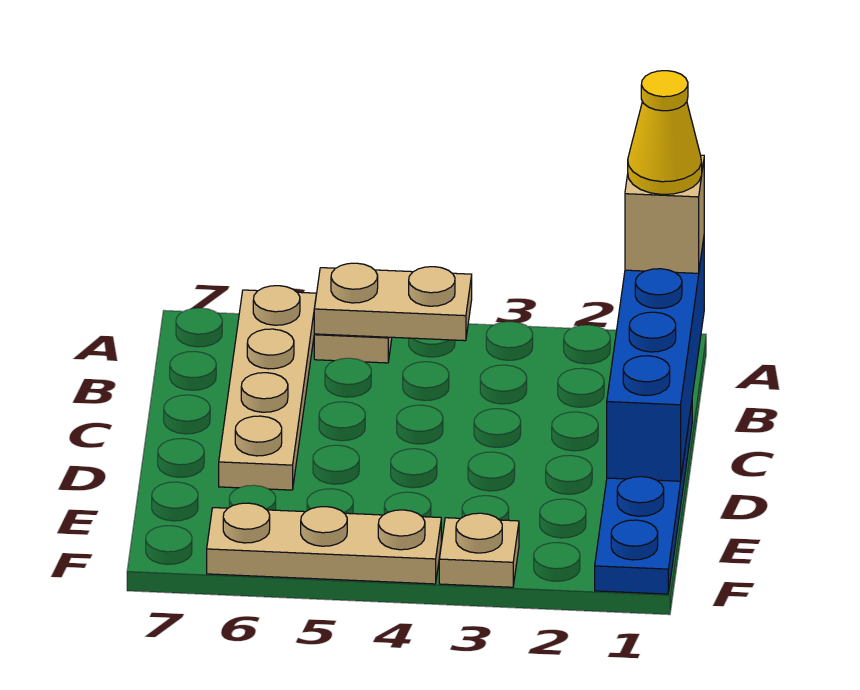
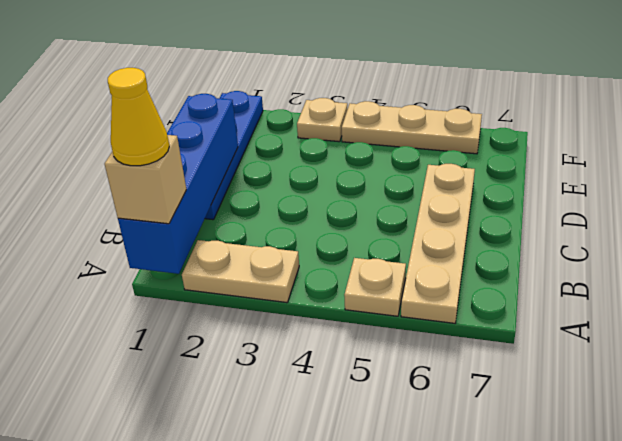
tan plate A4:A5 level 2 -> tan plate A2:A3 level 1

